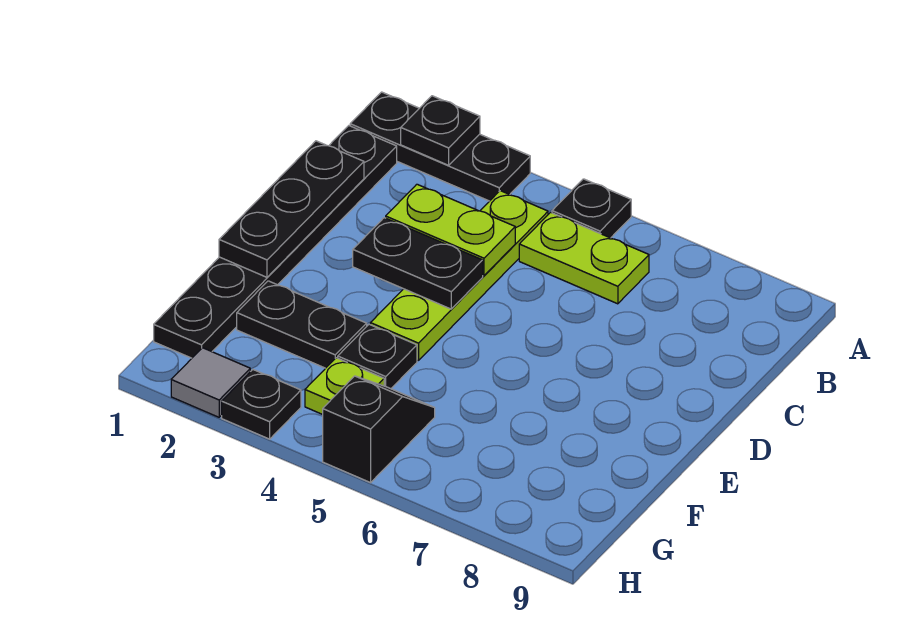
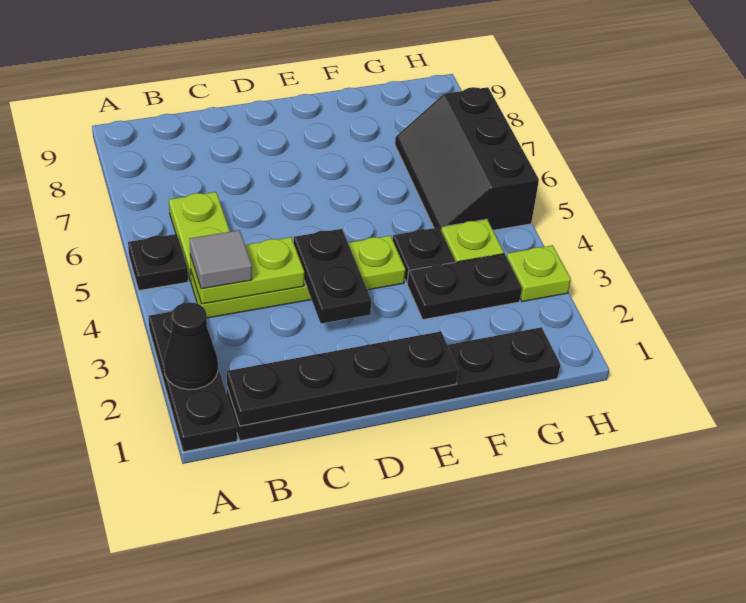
black plate A2 level 2 -> black cone A2 level 2
black plate C1:E1 level 2 -> black plate B1:E1 level 2
lime plate C3:C4 level 2 -> lime plate B4:C4 level 2
black plate F2:F3 level 1 -> black plate F3:G3 level 1
black slope G5:H5 level 1 top H -> black slope G5:H7 level 1 top H
grey tile H2 level 1 -> grey tile B4 level 3
black plate H3 level 1 -> lime plate H3 level 1

